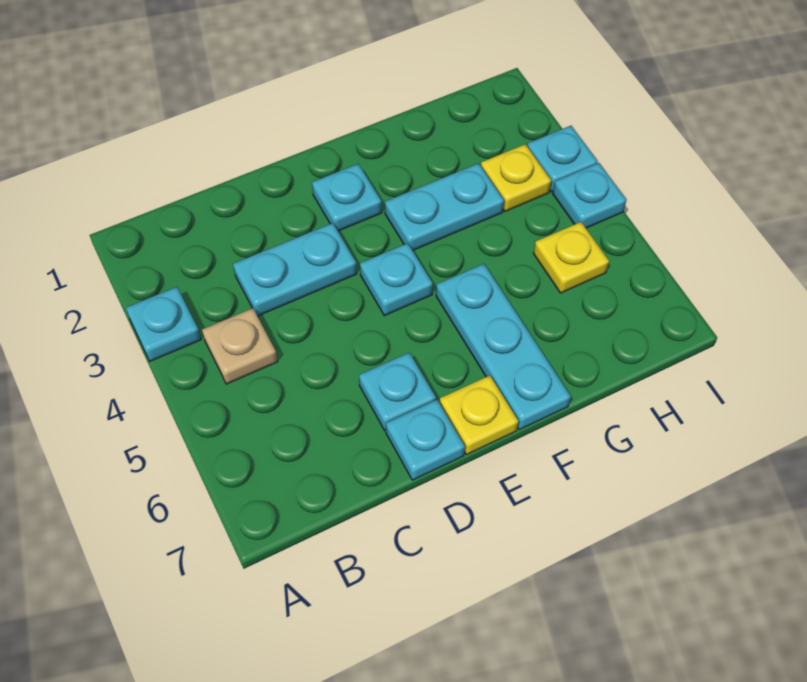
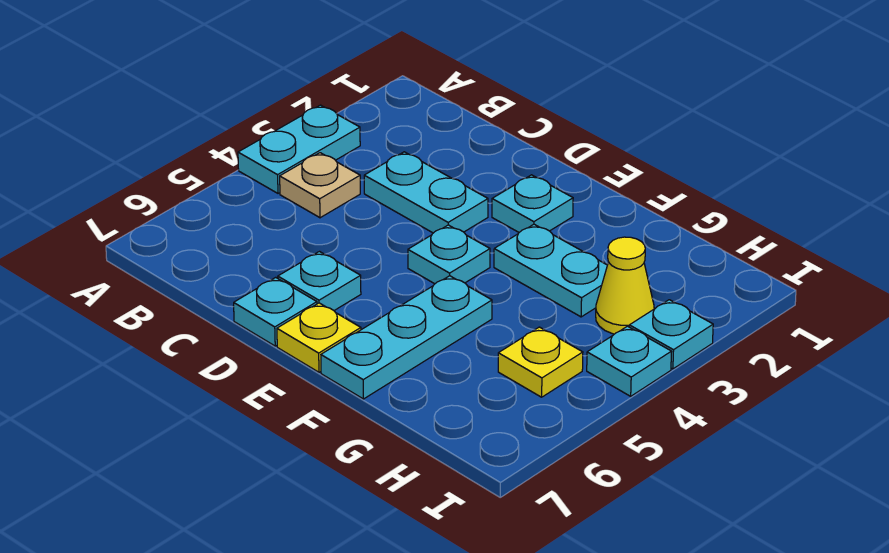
cyan plate A3 level 1 -> cyan plate A3:A4 level 1
yellow plate H3 level 1 -> yellow cone H3 level 1

